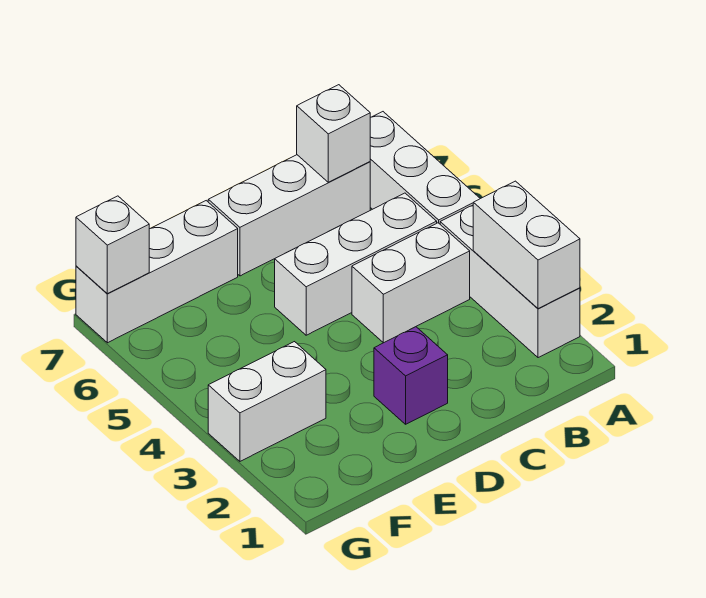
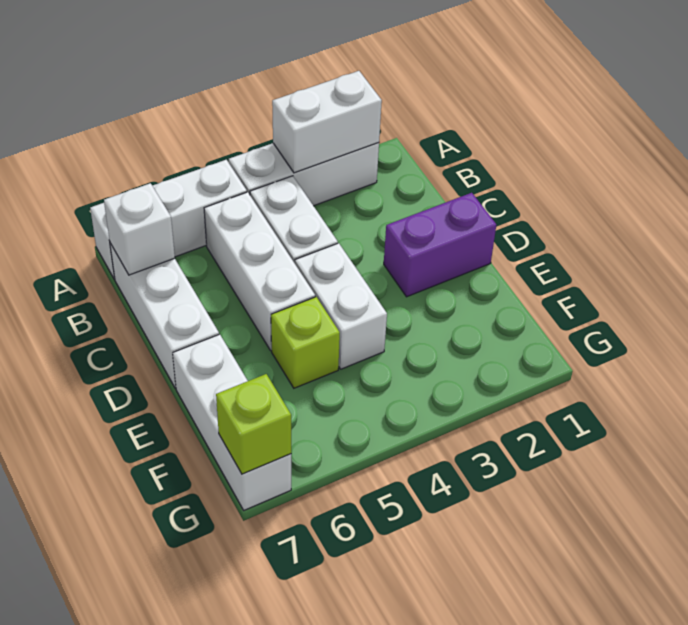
purple brick D2 level 1 -> purple brick D1:D2 level 1
none -> lime brick E5 level 1
white brick F3:G3 level 1 -> white brick D4:E4 level 1
white brick G7 level 2 -> lime brick G7 level 2

